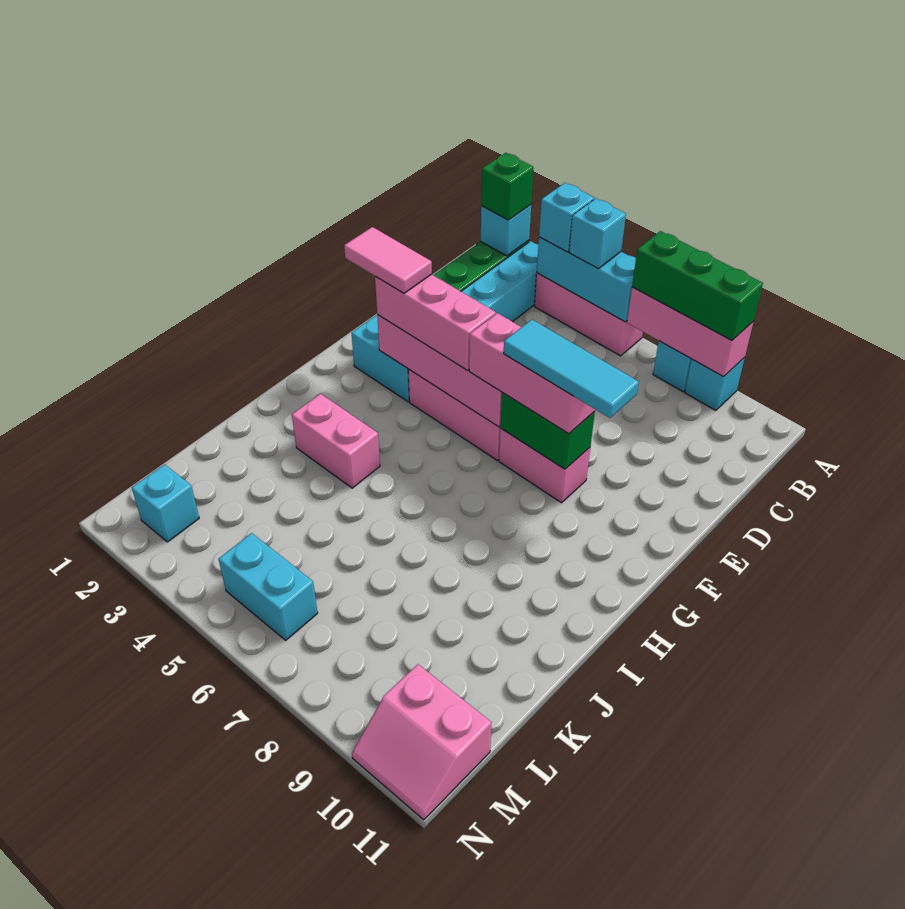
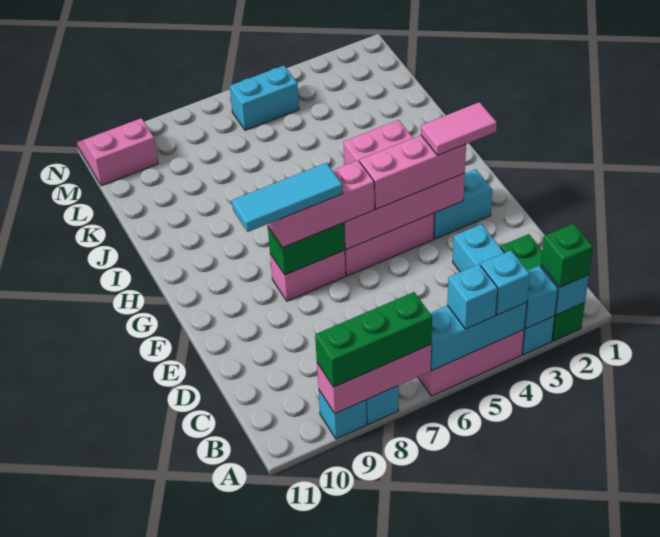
cyan brick M2 level 1 -> cyan brick A3 level 2

